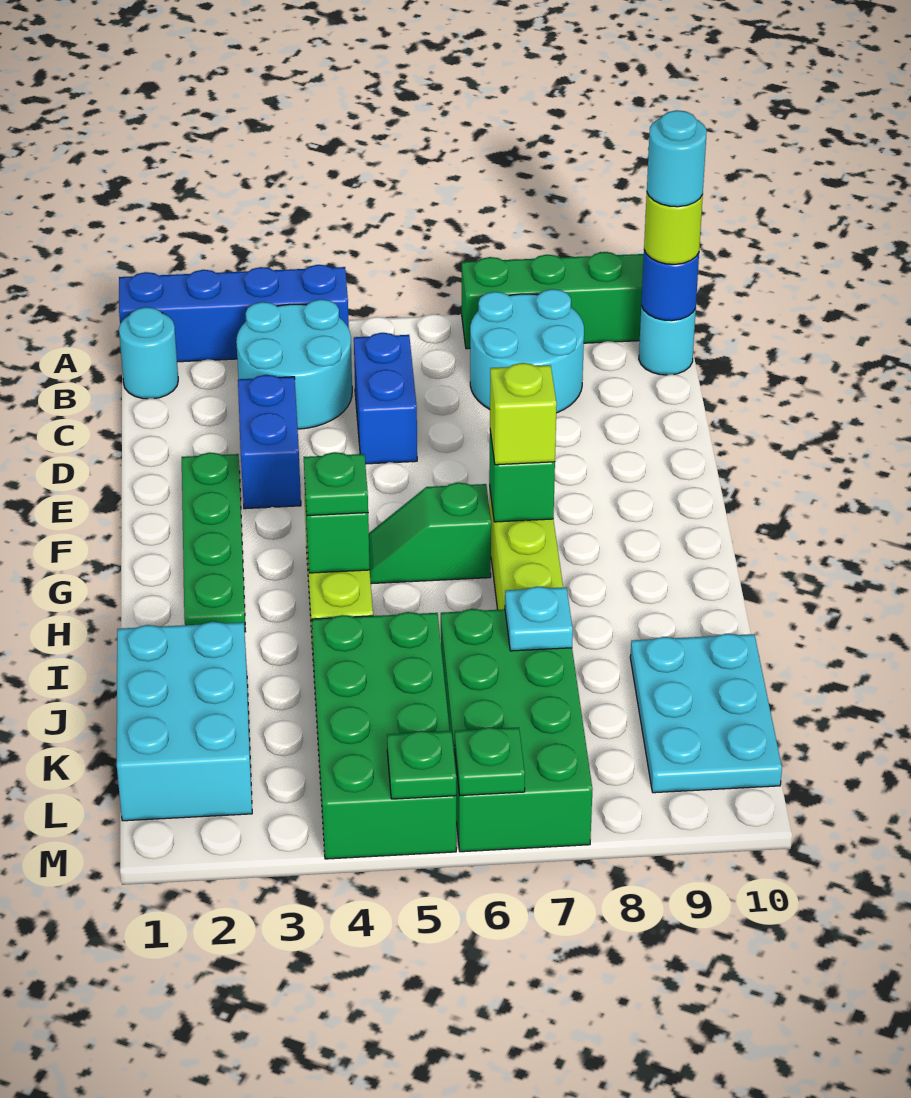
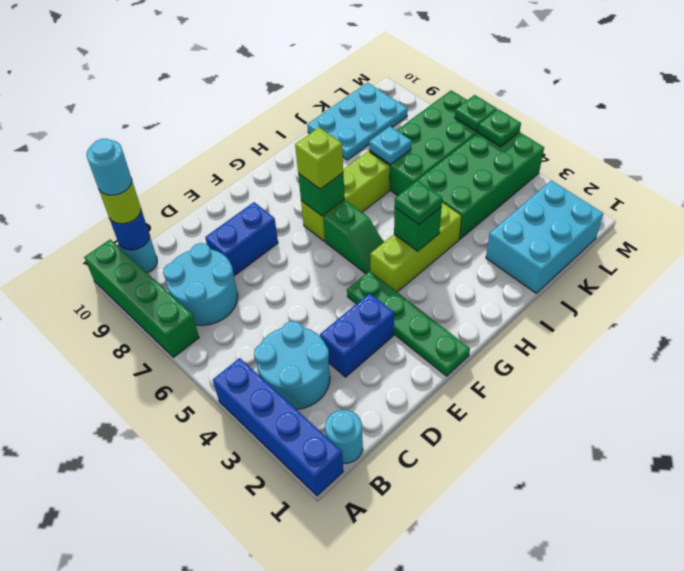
blue brick C5:D5 level 1 -> blue brick D8:E8 level 1
green plate E2:H2 level 1 -> green plate F1:F4 level 1

